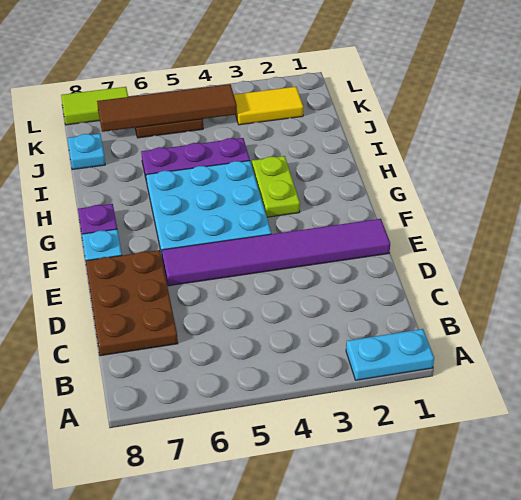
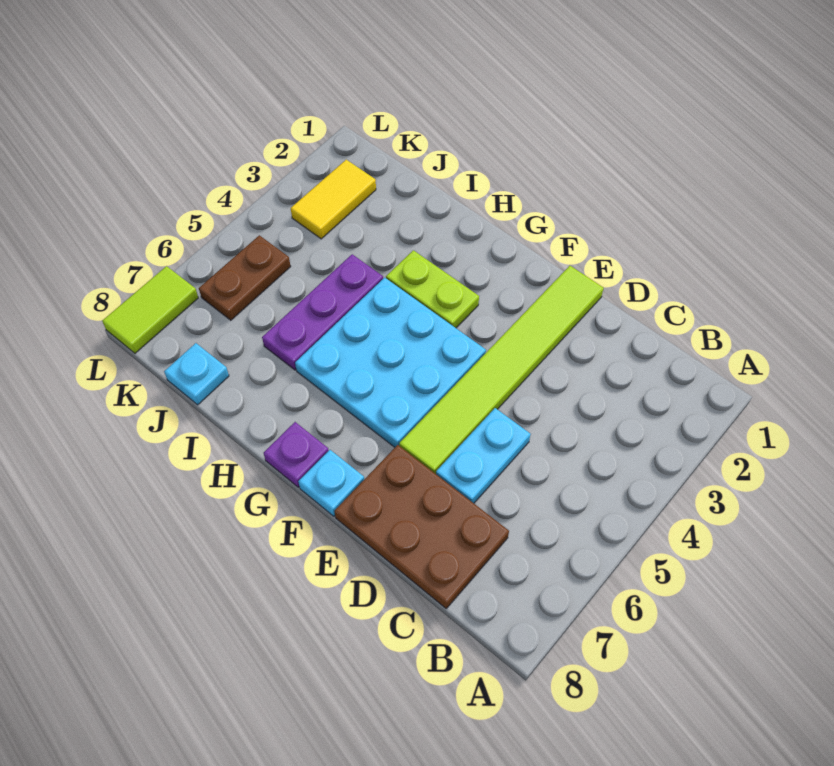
cyan plate A1:A2 level 1 -> cyan plate D5:D6 level 1
purple tile E1:E6 level 1 -> lime tile E1:E6 level 1
brown tile K4:K7 level 2 -> none

